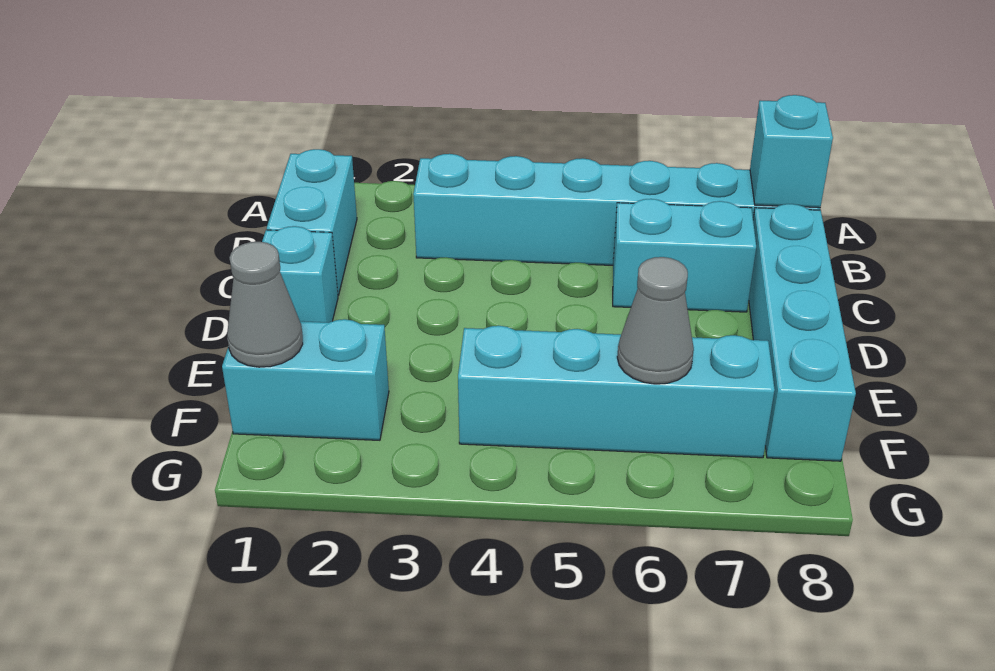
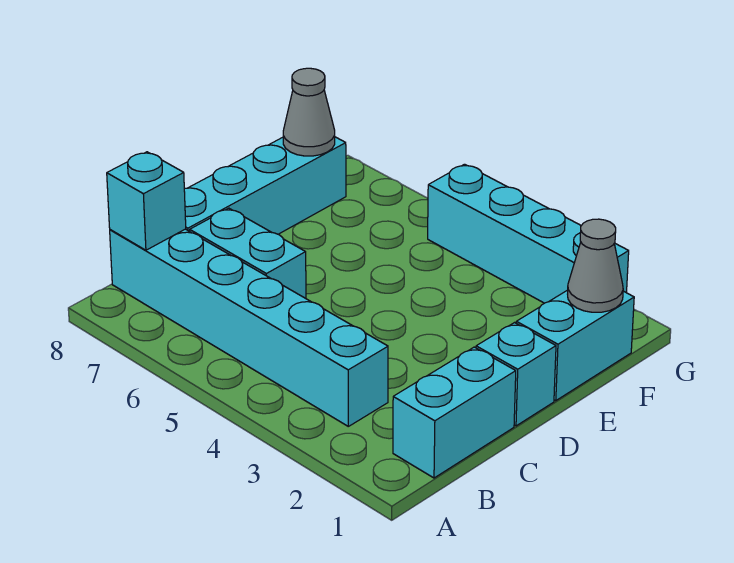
cyan brick F1:F2 level 1 -> cyan brick E1:F1 level 1
cyan brick F4:F7 level 1 -> cyan brick G2:G5 level 1
grey cone F6 level 2 -> grey cone F8 level 2

